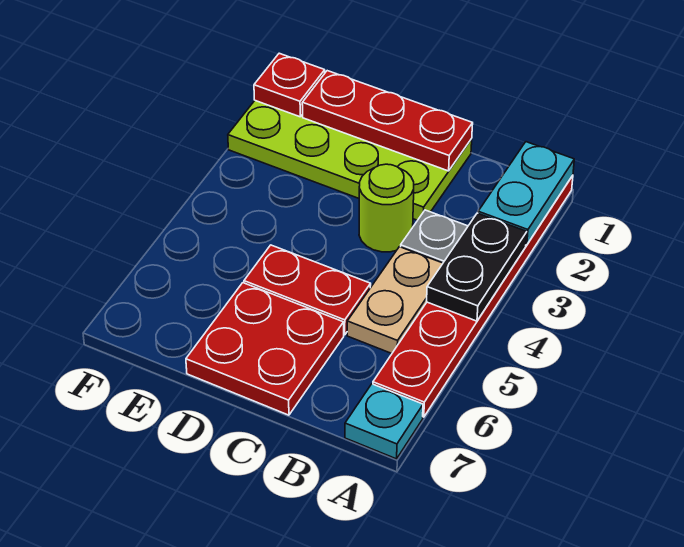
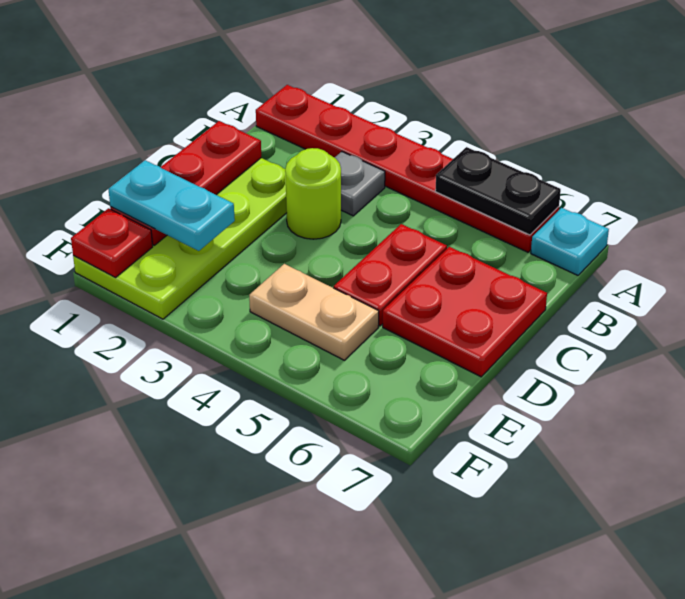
cyan plate A1:A2 level 2 -> cyan plate E1:E2 level 3
black plate A3:A4 level 2 -> black plate A5:A6 level 2
tan plate B4:B5 level 1 -> tan plate E4:E5 level 1

